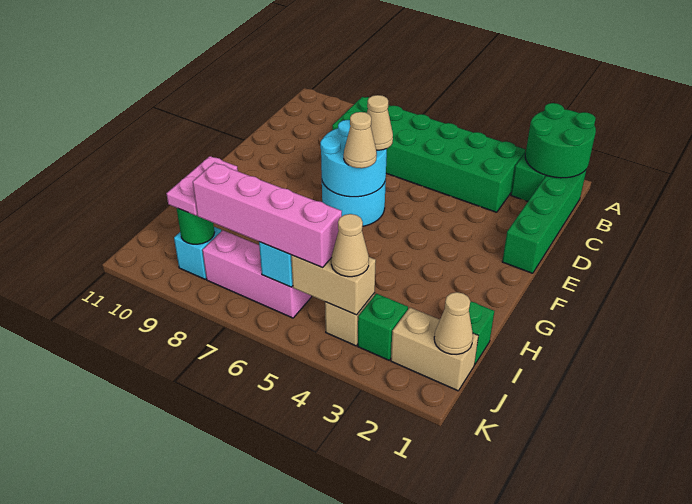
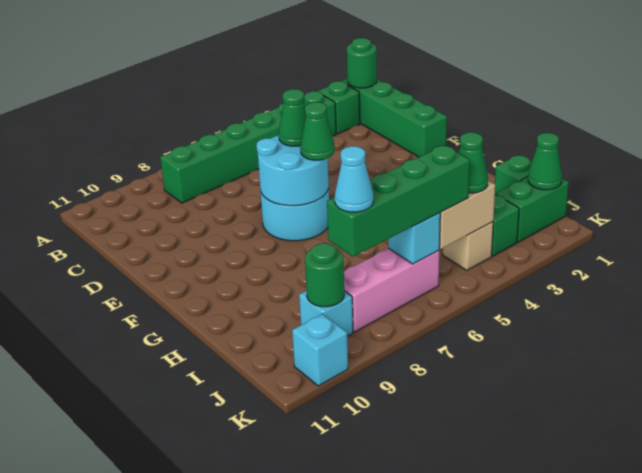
green round brick A1:B2 level 2 -> green round brick B1 level 2
green brick B3:C8 level 1 -> green brick B3:B8 level 1
tan cone E6 level 3 -> green cone E6 level 3
tan cone F6 level 3 -> green cone F6 level 3
pink plate I9:J9 level 3 -> none
tan brick J1:J2 level 1 -> green brick J1:J2 level 1
tan cone J1 level 2 -> green cone J1 level 2
tan cone J4 level 3 -> green cone J4 level 3
pink brick J5:J8 level 3 -> green brick J5:J8 level 3
none -> cyan cone J8 level 4
none -> cyan brick K10 level 1

